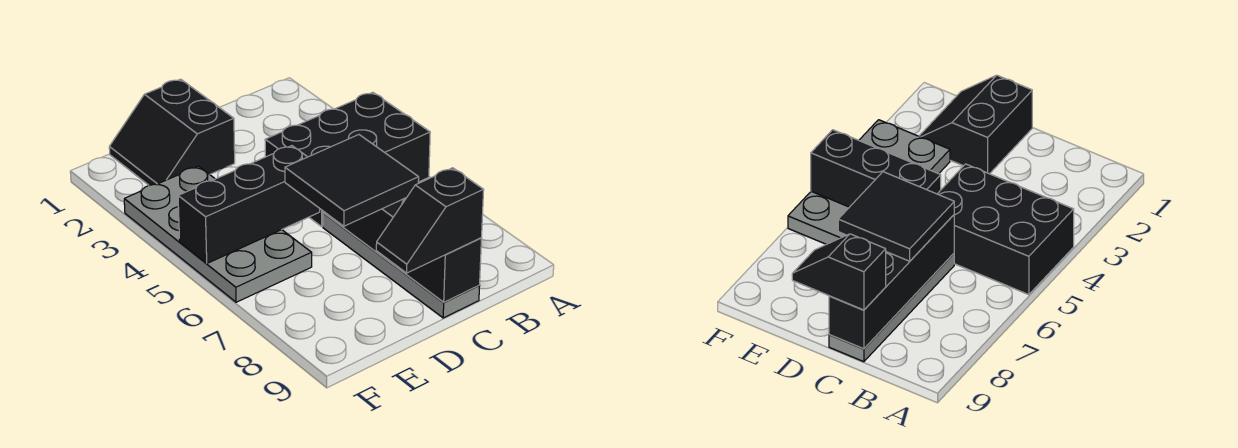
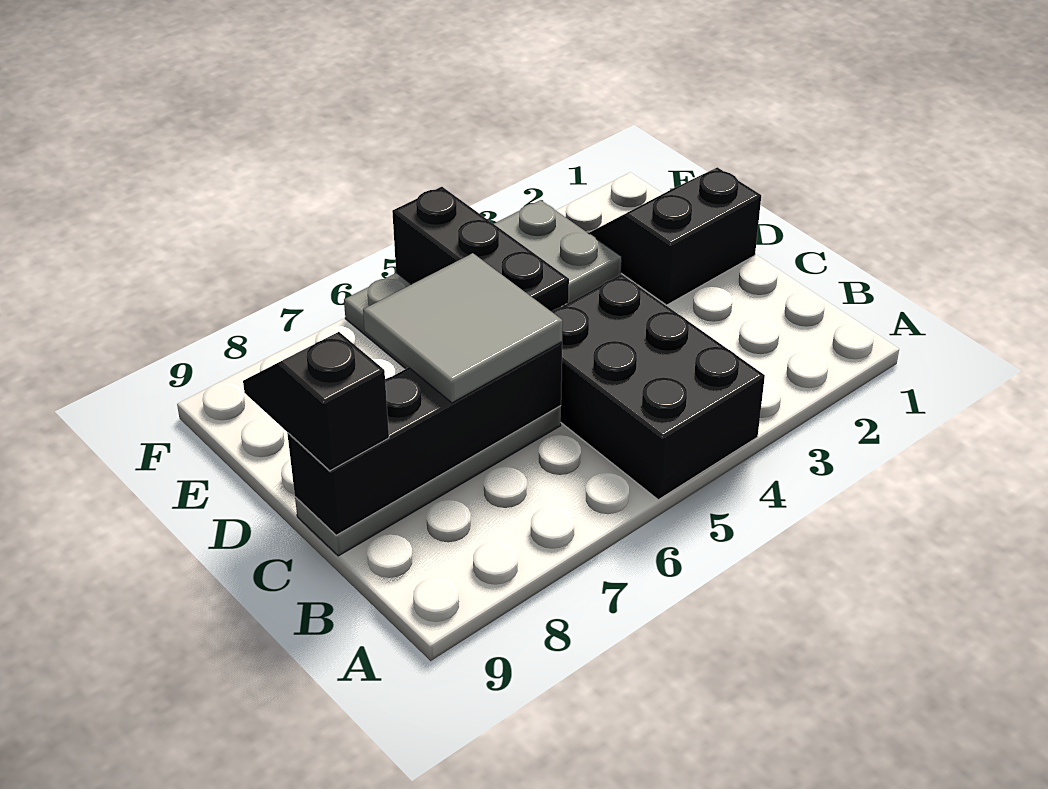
black tile C6:D7 level 3 -> grey tile C6:D7 level 3

